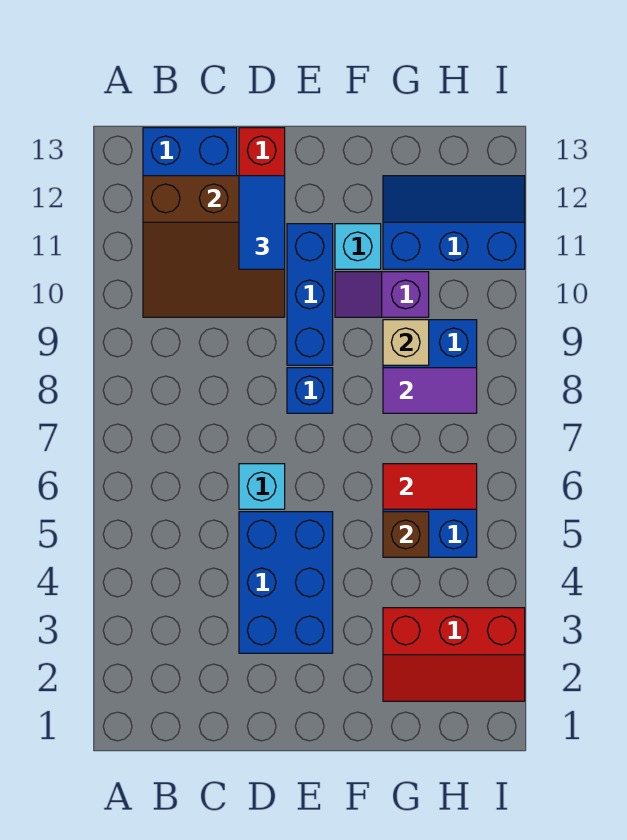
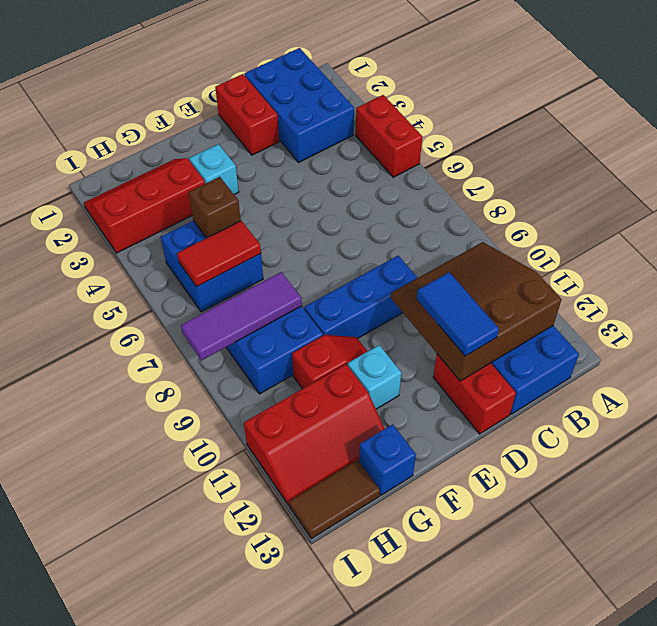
none -> red brick A4:A5 level 1
none -> red brick D1:D2 level 1
blue brick D3:E5 level 1 -> blue brick B1:C3 level 1
cyan brick D6 level 1 -> cyan brick F3 level 1
blue brick E8 level 1 -> blue brick G13 level 1
blue brick E9:E11 level 1 -> blue brick D9:F9 level 1
purple slope F10:G10 level 1 top G -> red slope F10:G10 level 1 top G
purple tile G8:H8 level 2 -> purple tile G8:I8 level 2
tan brick G9 level 2 -> none
blue slope G11:I12 level 1 top 11 -> red slope G11:I12 level 1 top 11
none -> brown tile H13:I13 level 1

